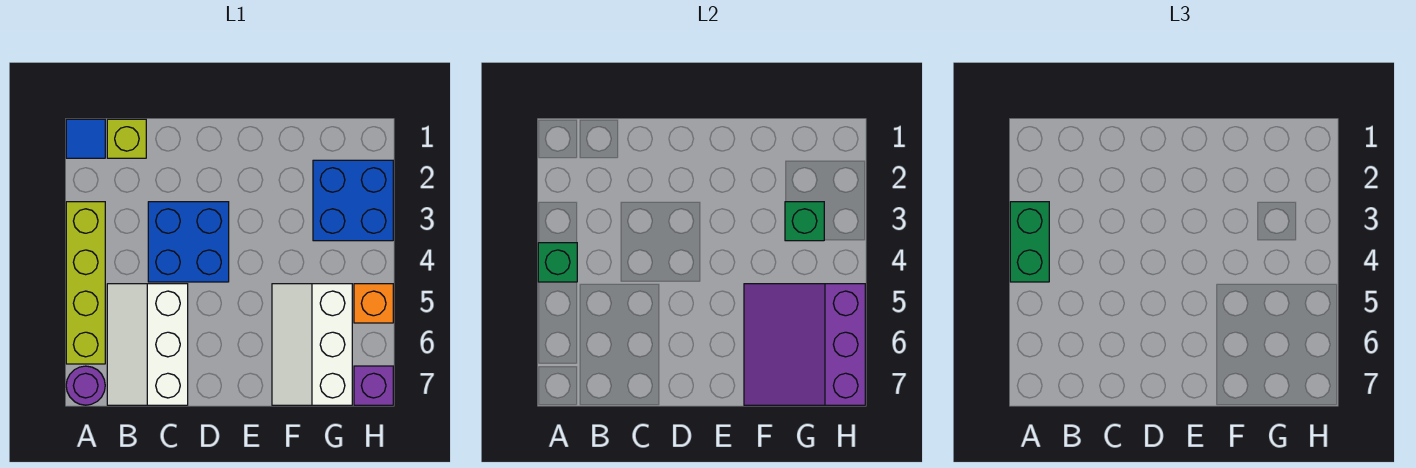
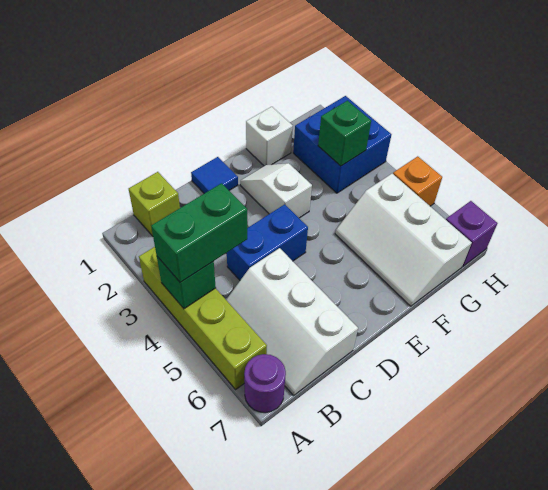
blue tile A1 level 1 -> blue tile D1 level 1
green brick A3:A4 level 3 -> green brick A4:B4 level 3
blue brick C3:D4 level 1 -> blue brick C4:D4 level 1
none -> white slope E2:E3 level 1 top 3
none -> white brick F1 level 1
purple slope F5:H7 level 2 top H -> none

